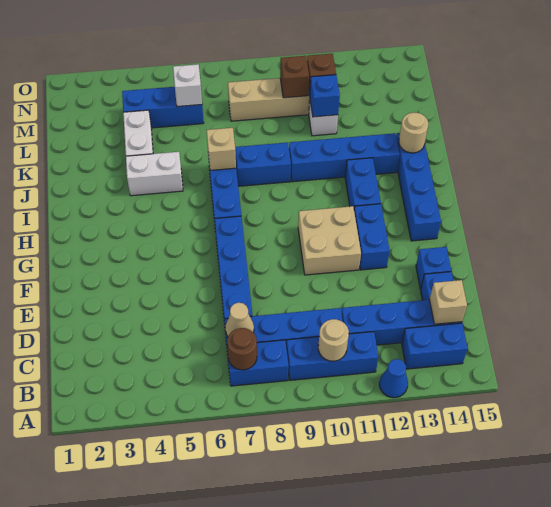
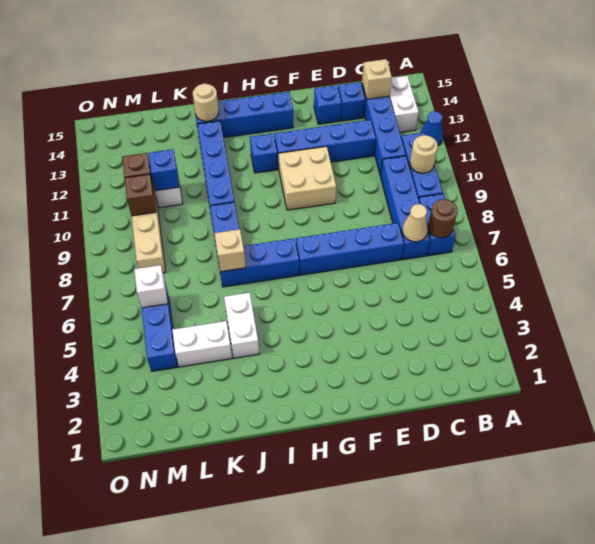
blue brick B13:B14 level 1 -> white brick B13:B14 level 1
blue brick F12:G12 level 1 -> blue brick D12:G12 level 1
blue brick H12:I12 level 1 -> blue brick H12 level 1

